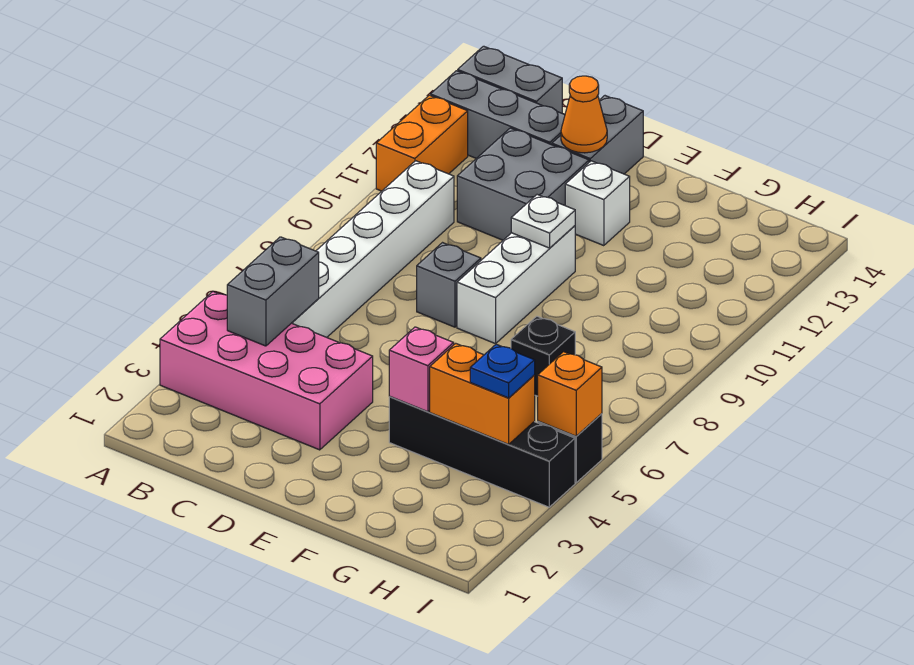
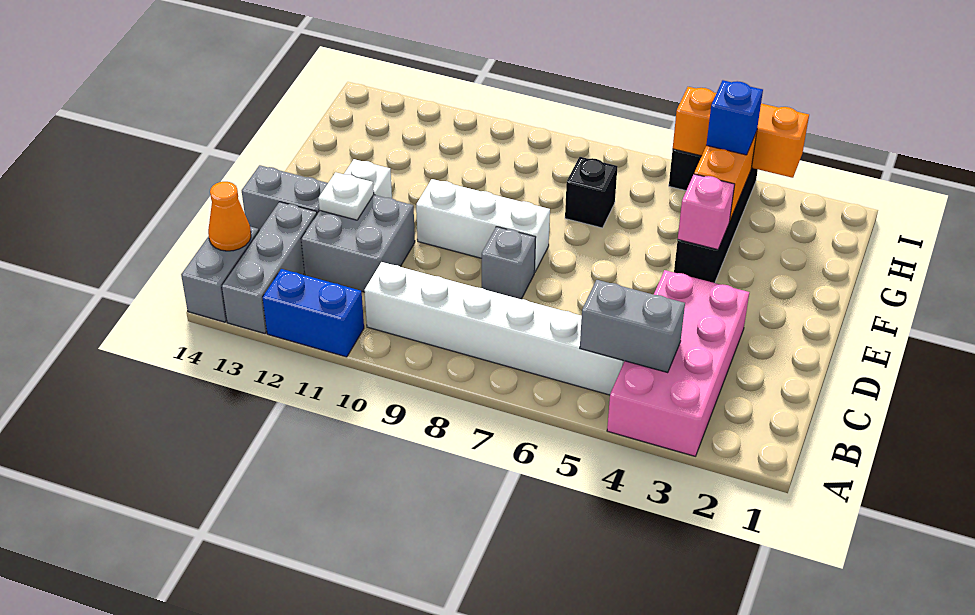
orange brick A11:A12 level 1 -> blue brick A11:A12 level 1
orange cone D13 level 2 -> orange cone B14 level 2
white plate E10 level 2 -> white plate D12 level 2
blue plate H4 level 3 -> blue brick H4 level 3
orange brick I5 level 2 -> orange brick I3:I5 level 2

